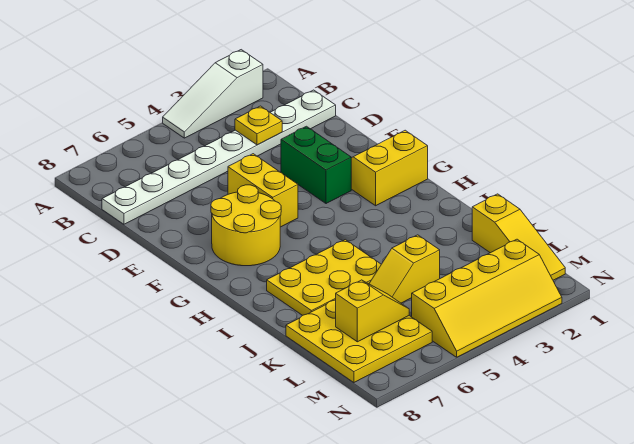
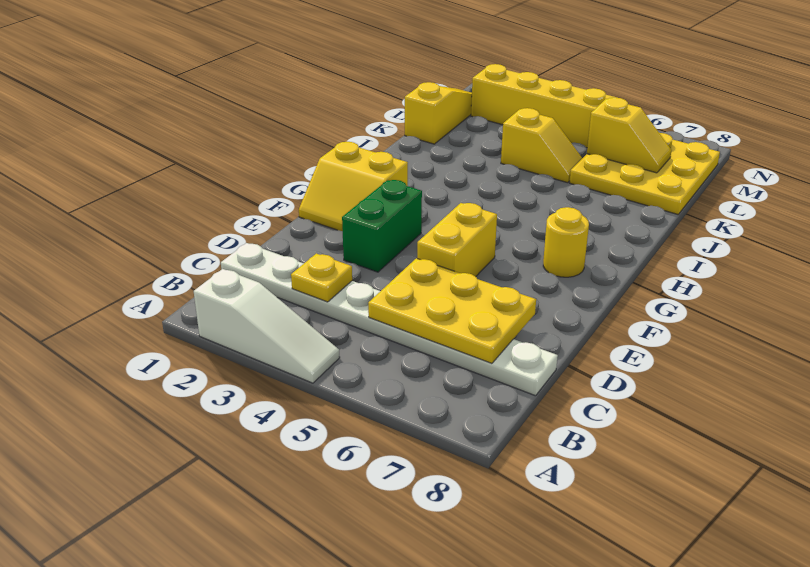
yellow round brick F6:G7 level 1 -> yellow round brick G7 level 1
yellow plate I5:J7 level 1 -> yellow plate C5:D7 level 2
yellow slope L6:L7 level 2 top 7 -> yellow slope L6:L7 level 2 top 6

